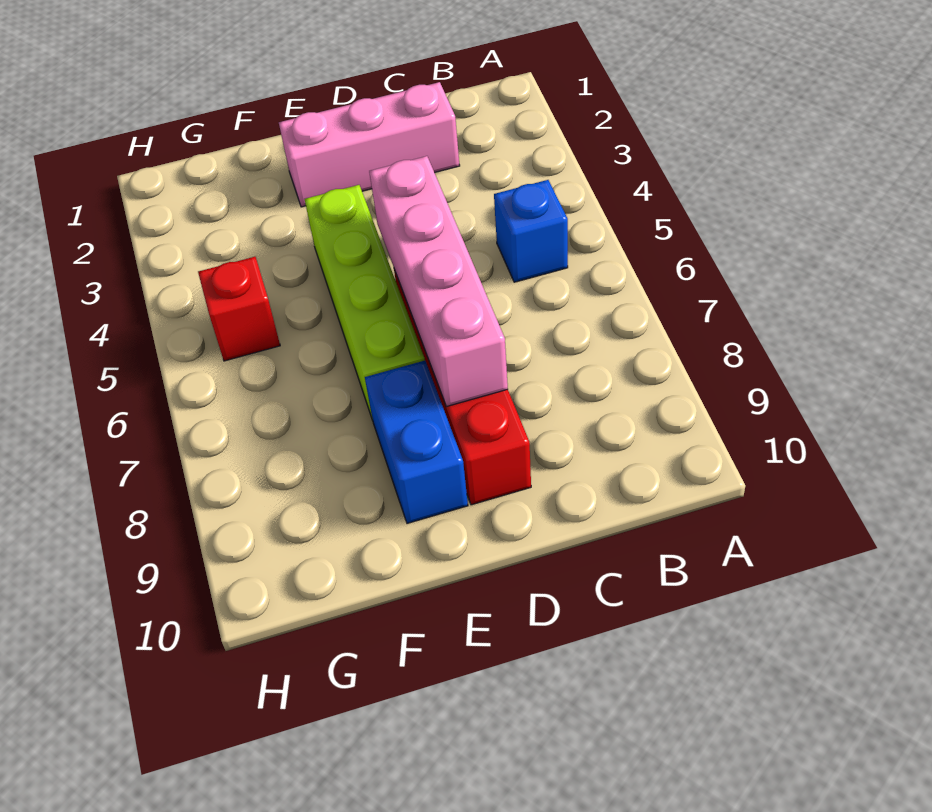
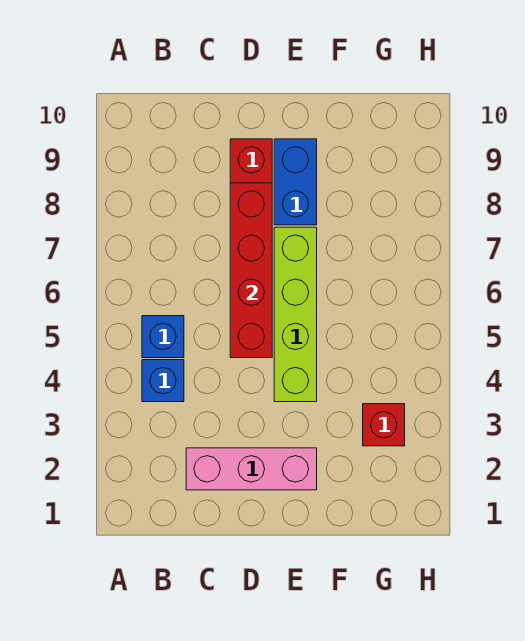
none -> blue brick B4 level 1
pink brick D5:D8 level 2 -> red brick D5:D8 level 2
red brick G5 level 1 -> red brick G3 level 1

